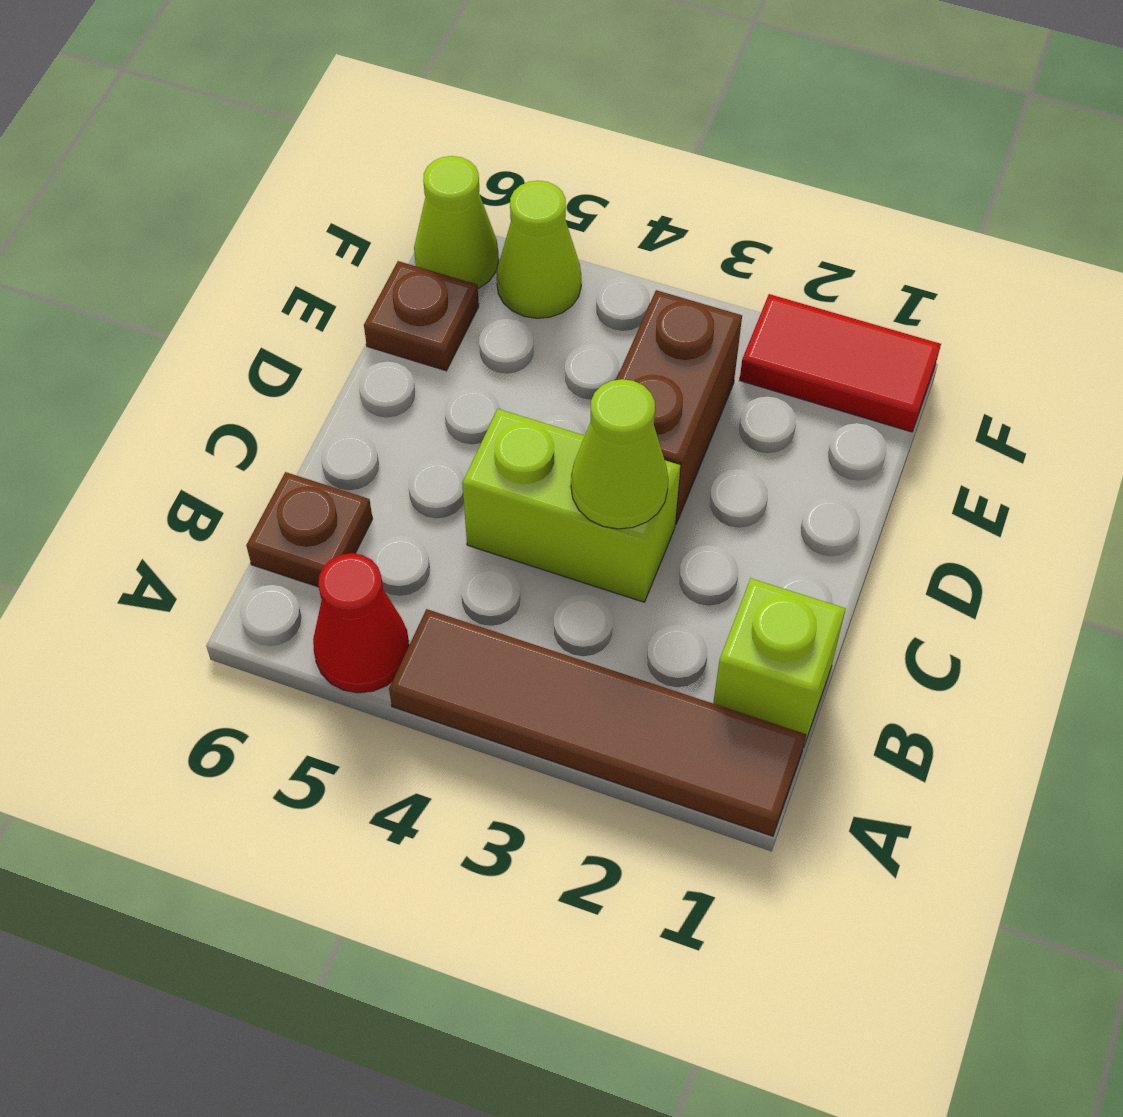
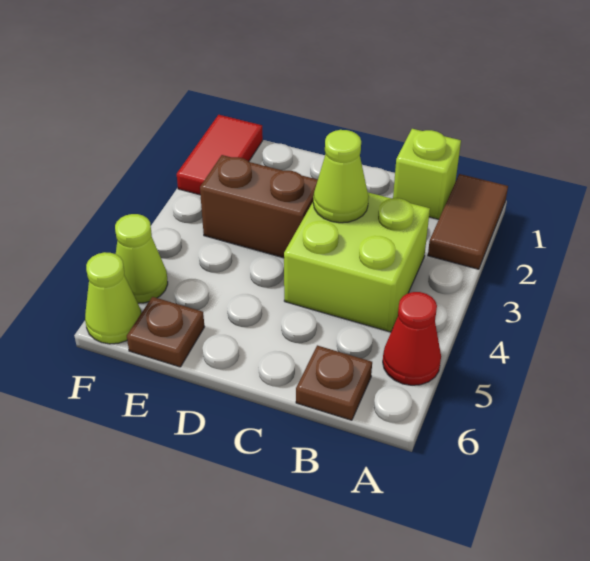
brown tile A1:A4 level 1 -> brown tile A1:A2 level 1
lime brick C3:C4 level 1 -> lime brick B3:C4 level 1

